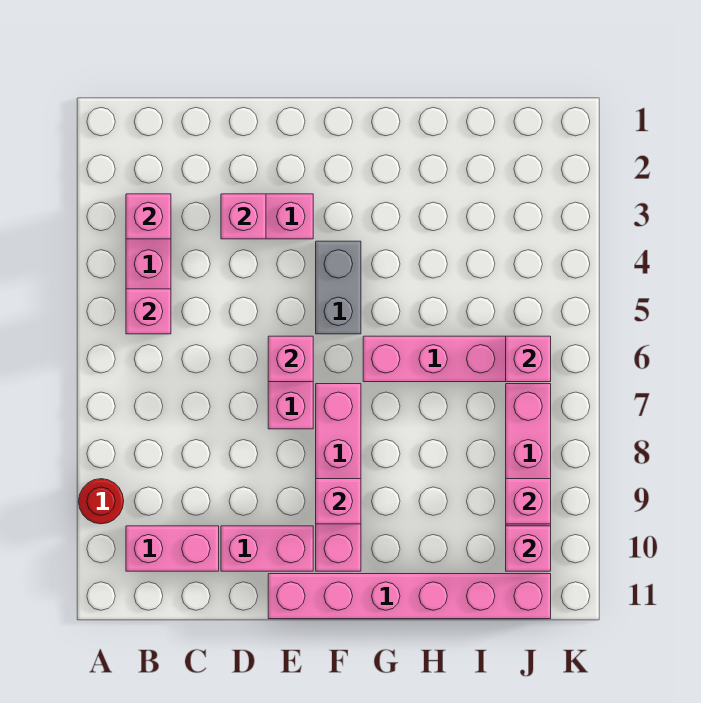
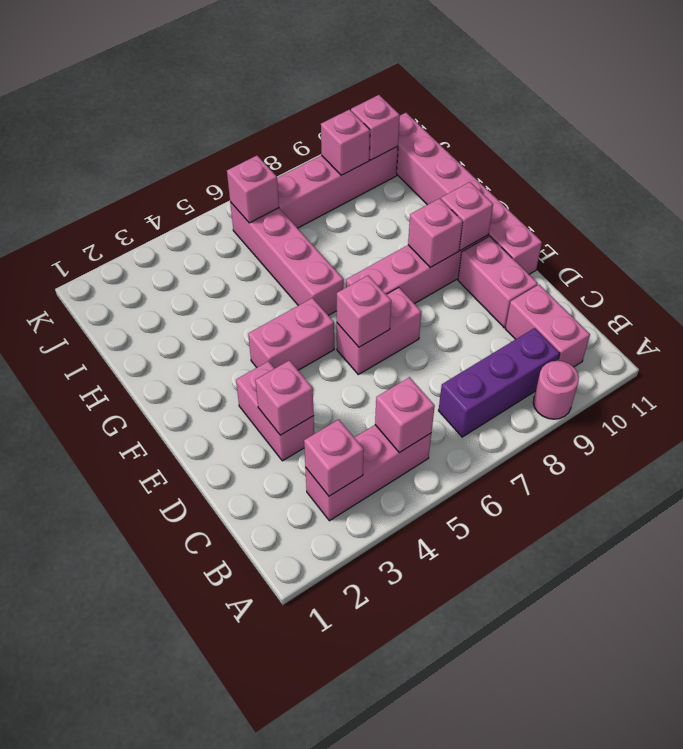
red round brick A9 level 1 -> pink round brick A9 level 1
none -> purple brick B7:B9 level 1
grey brick F4:F5 level 1 -> pink brick F4:F5 level 1
none -> pink brick F10 level 2

